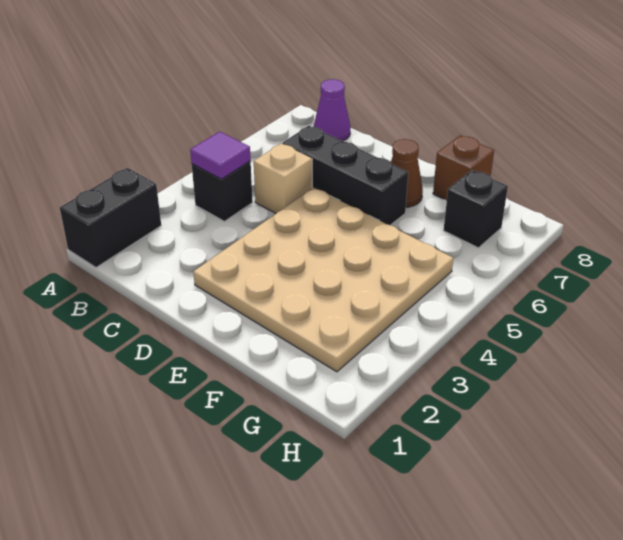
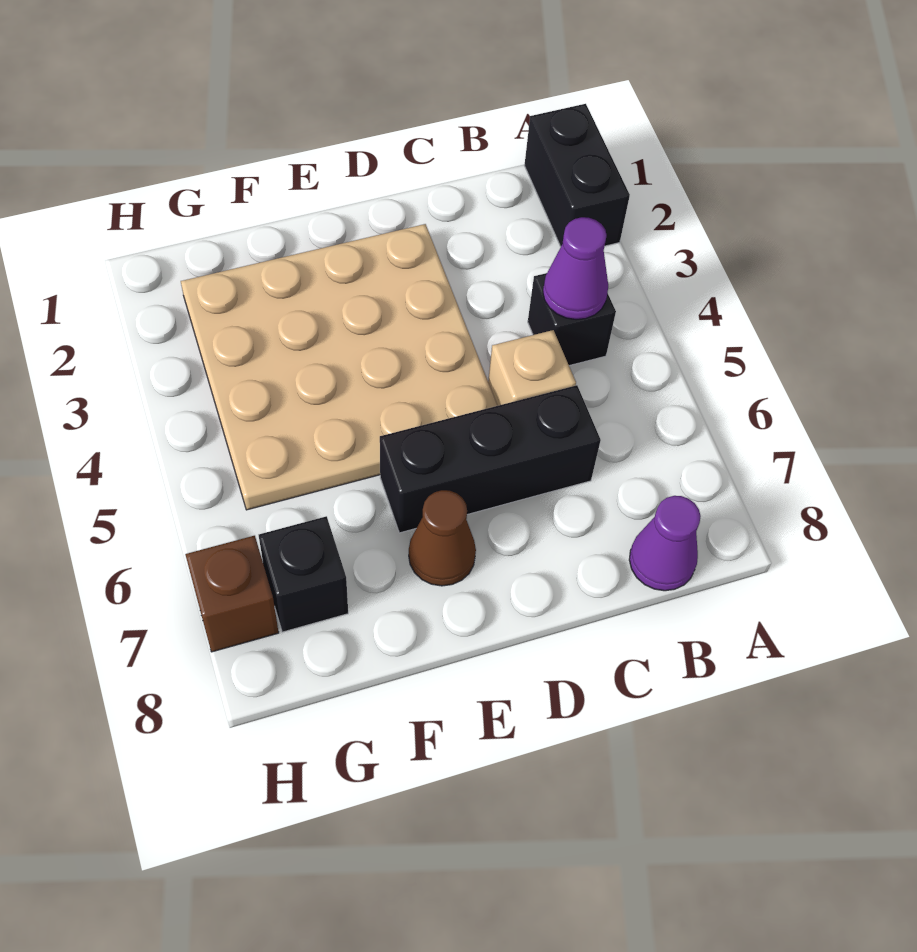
purple tile B4 level 2 -> purple cone B4 level 2
brown brick F8 level 1 -> brown brick H7 level 1

